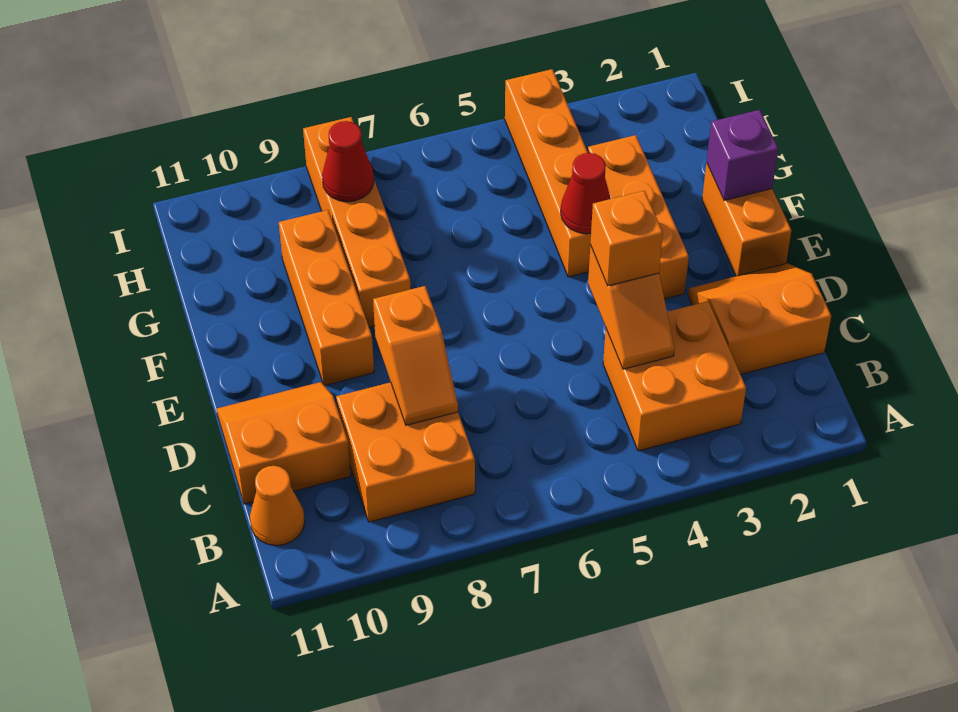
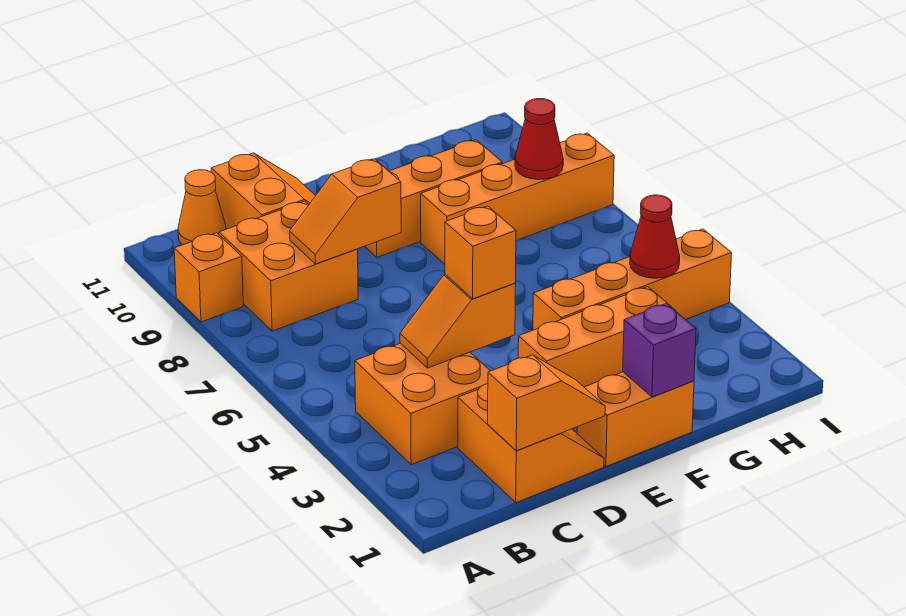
none -> orange brick A9 level 1
none -> orange slope C1:D1 level 2 top C
red cone F4 level 2 -> red cone H4 level 2

